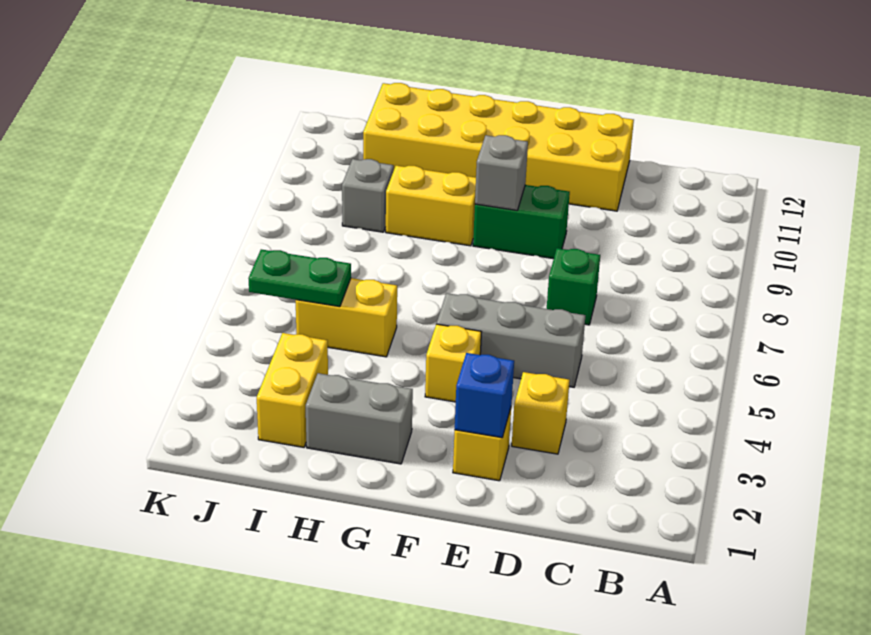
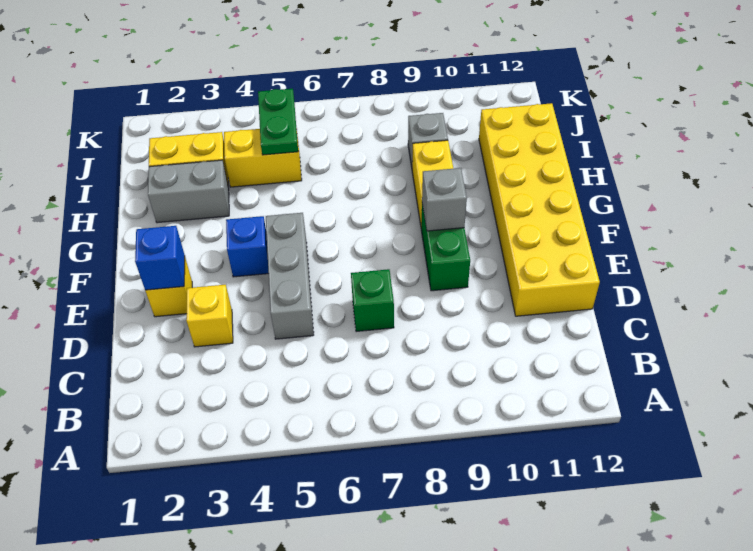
yellow brick F4 level 1 -> blue brick F4 level 1
grey brick G2:H2 level 1 -> grey brick H2:H3 level 1
yellow brick H5:I5 level 1 -> yellow brick I4:I5 level 1

